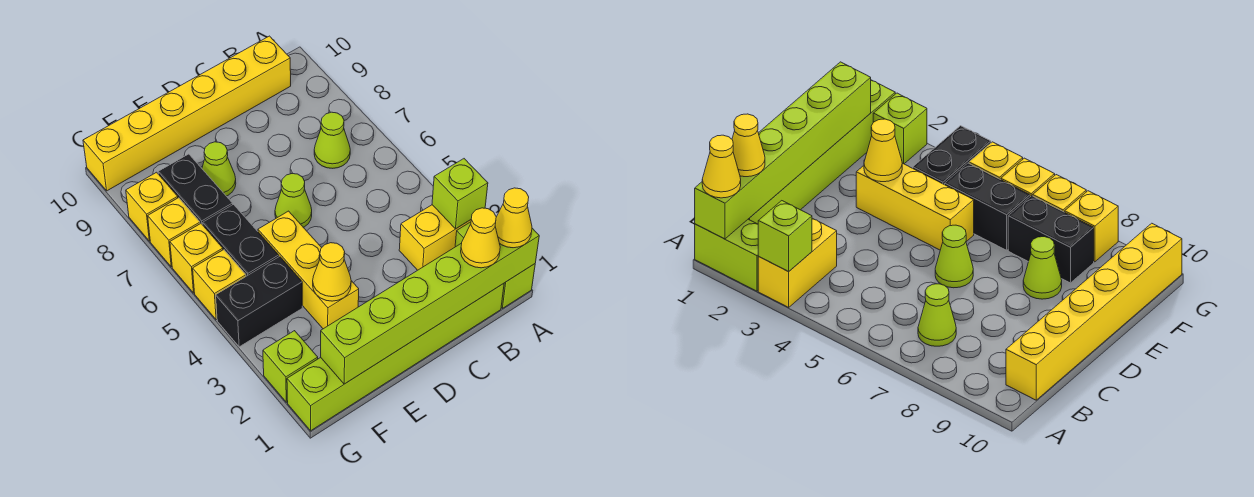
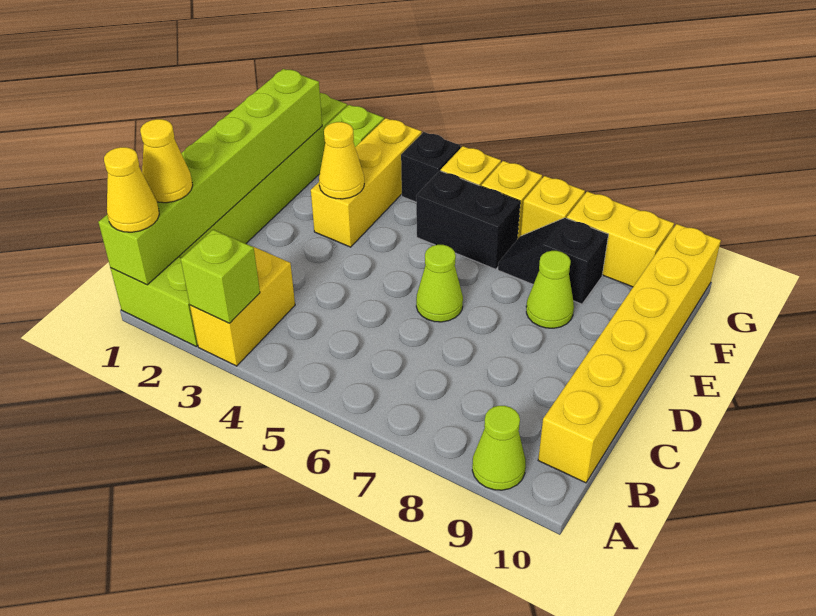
lime cone B7 level 1 -> lime cone A9 level 1
yellow brick E3:E5 level 1 -> yellow brick E3:G3 level 1
black brick F4:G4 level 1 -> black brick G4 level 1
black brick F7:F8 level 1 -> black slope F7:F8 level 1 top 8
yellow brick G8 level 1 -> yellow brick G8:G9 level 1

